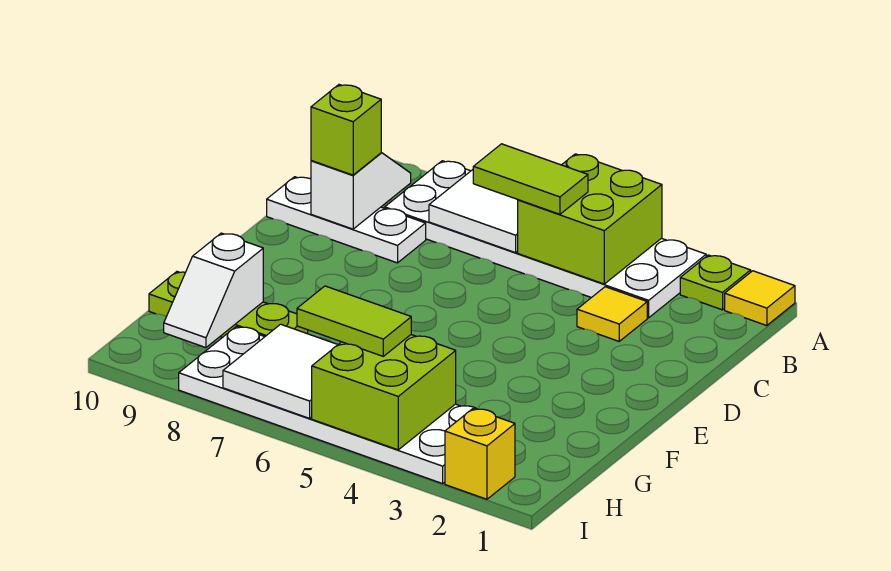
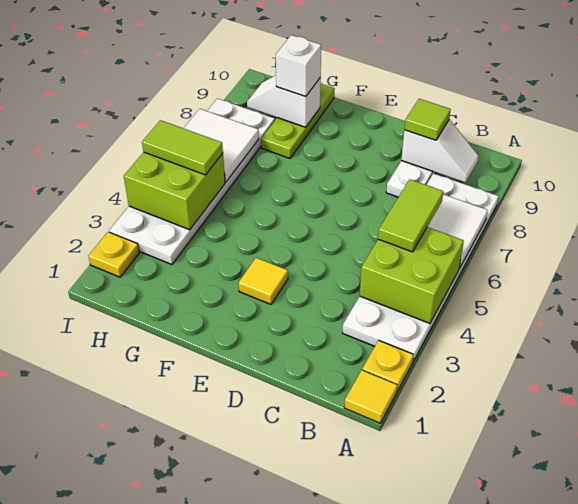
lime plate A2 level 1 -> yellow plate A2 level 1
yellow tile C3 level 1 -> yellow tile E3 level 1
lime brick C9 level 3 -> lime tile C9 level 3
none -> white brick G9 level 3
lime tile H5:H6 level 3 -> lime tile H5:I5 level 3
yellow brick I2 level 1 -> yellow plate I2 level 1

